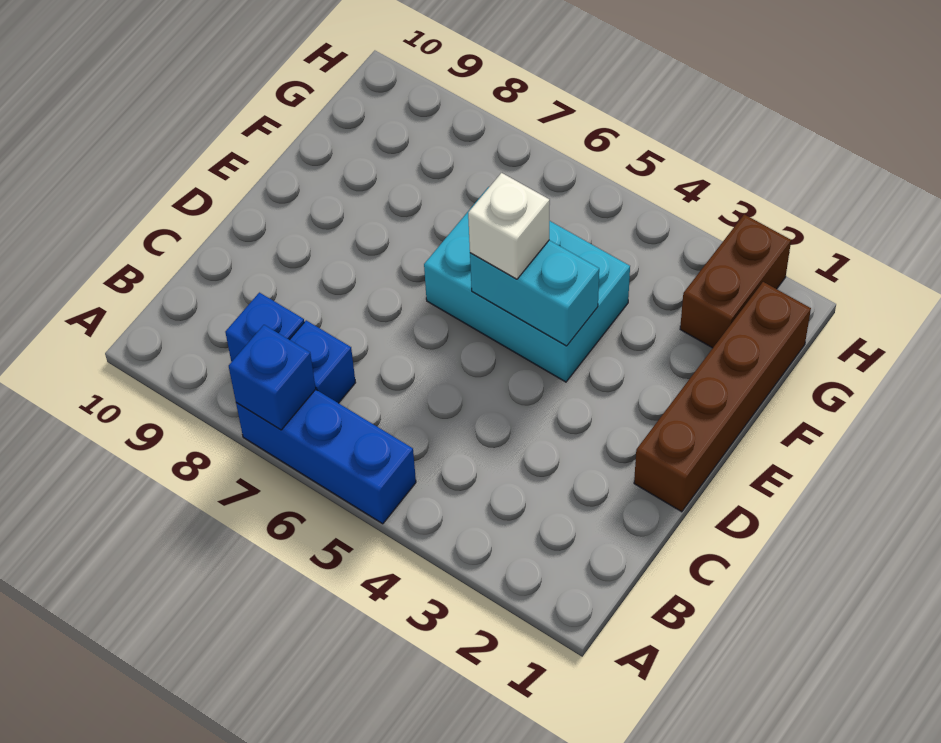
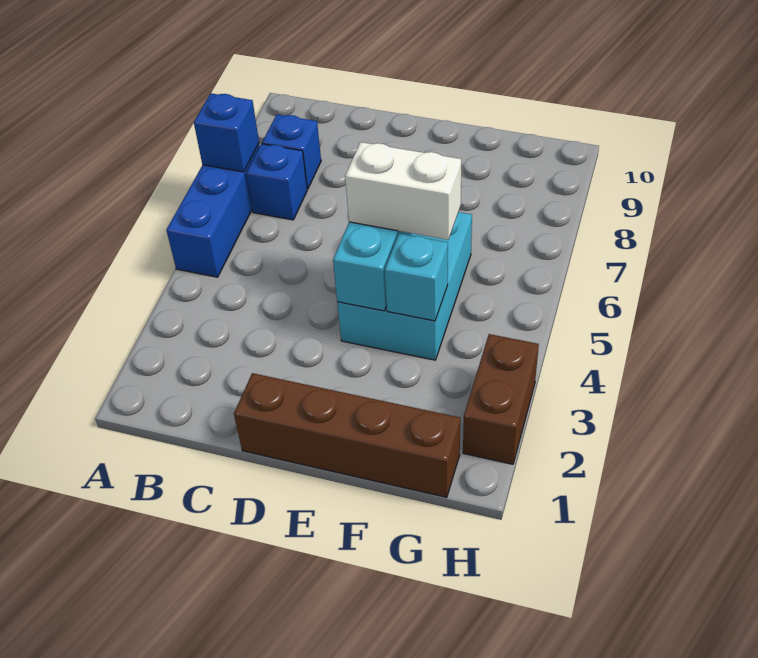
white brick E5 level 3 -> white brick E5:F5 level 3
none -> cyan brick F4 level 2
brown brick G2:H2 level 1 -> brown brick H2:H3 level 1

